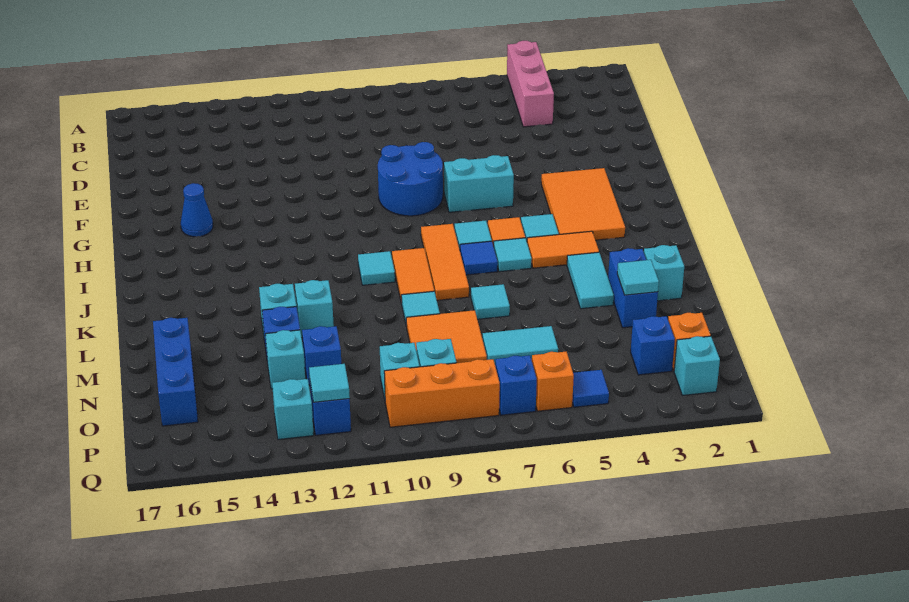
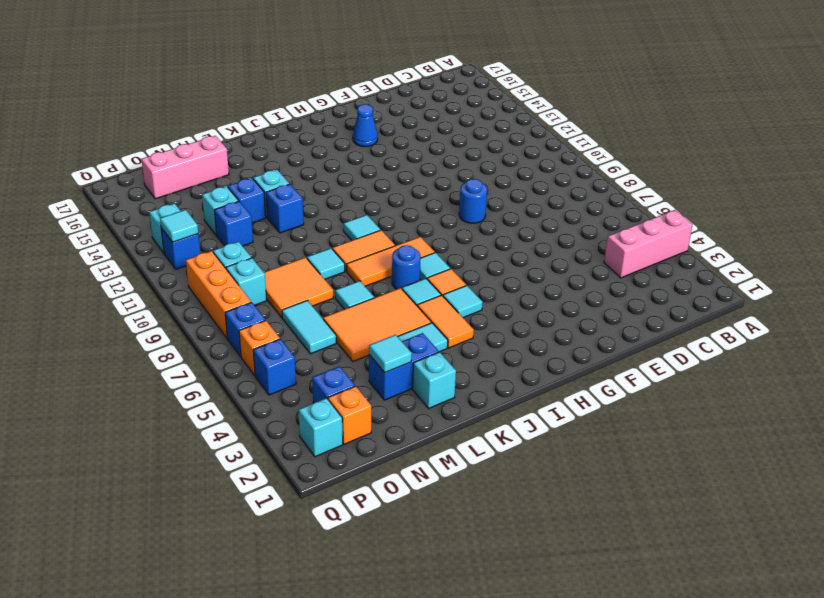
blue round brick F8:G9 level 1 -> blue round brick F9 level 1
orange tile G3:I4 level 1 -> orange tile K5:M6 level 1
cyan brick G6:G7 level 1 -> none
blue tile J7 level 1 -> blue round brick J7 level 1
cyan brick L12 level 1 -> blue brick L12 level 1
blue brick M16:O16 level 1 -> pink brick M16:O16 level 1
blue tile P5 level 1 -> blue brick P5 level 1

